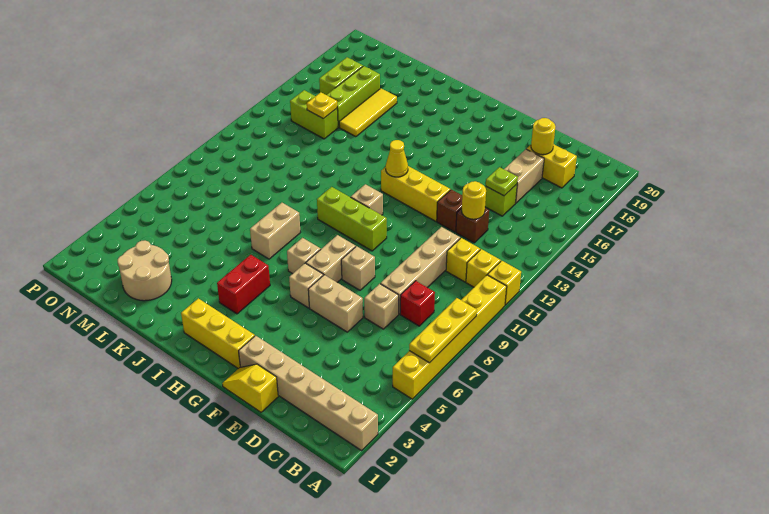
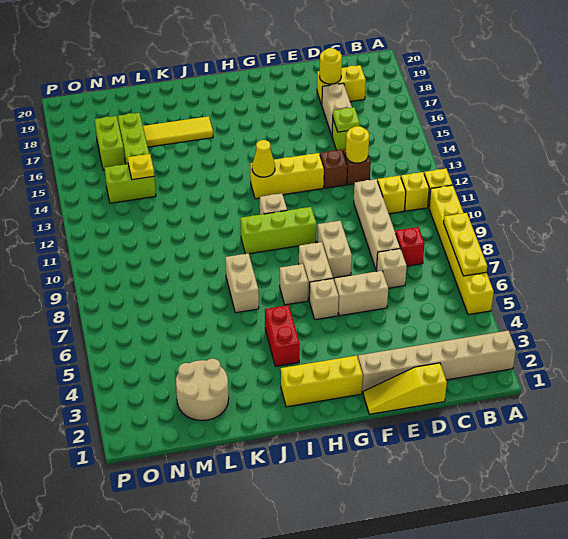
yellow slope E1:F1 level 1 top E -> yellow slope D1:F1 level 1 top D
tan brick F8 level 1 -> tan brick F8:F9 level 1
yellow tile L15:L17 level 1 -> yellow tile J17:L17 level 1

